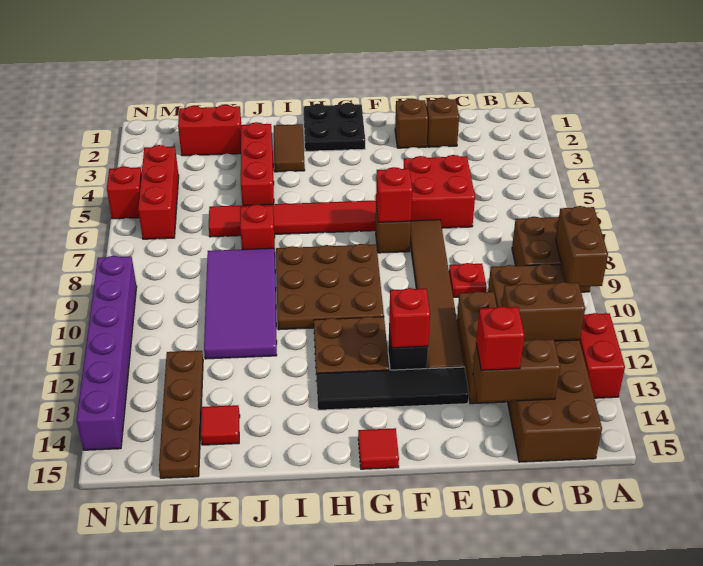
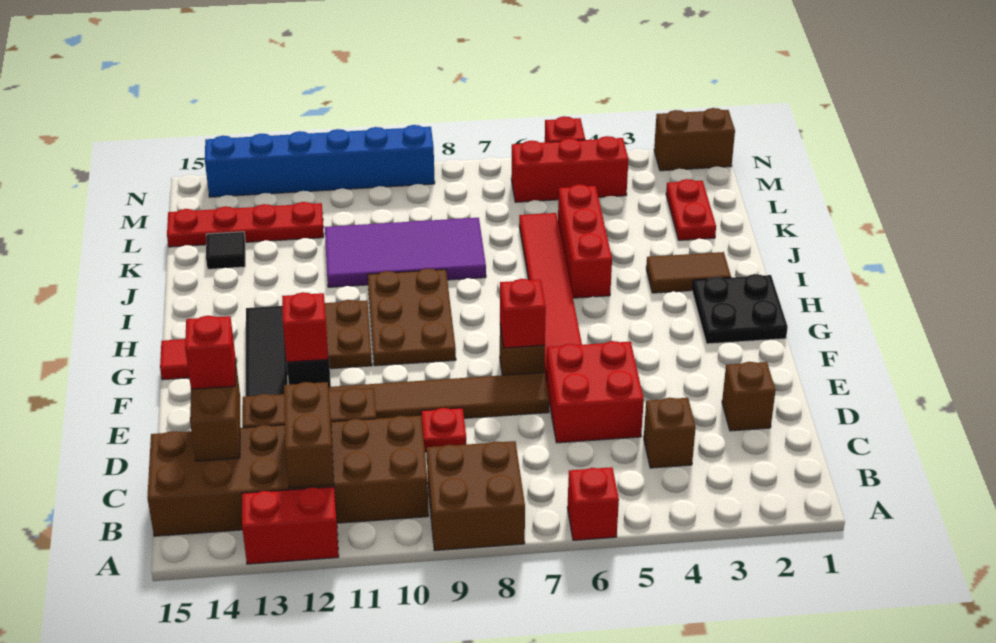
brown brick A9:A10 level 2 -> brown brick N1:N2 level 1
brown brick E2 level 1 -> brown brick C4 level 1
brown plate G8:I10 level 1 -> brown plate G9:I10 level 1
red brick J3:J5 level 1 -> red brick I5:K5 level 1
red brick J7 level 1 -> red brick A6 level 1
red brick K2:L2 level 1 -> red plate K2:L2 level 1
red tile K14 level 1 -> black tile K14 level 1
brown plate L12:L15 level 1 -> red plate L12:L15 level 1
purple brick N9:N14 level 1 -> blue brick N9:N14 level 1

